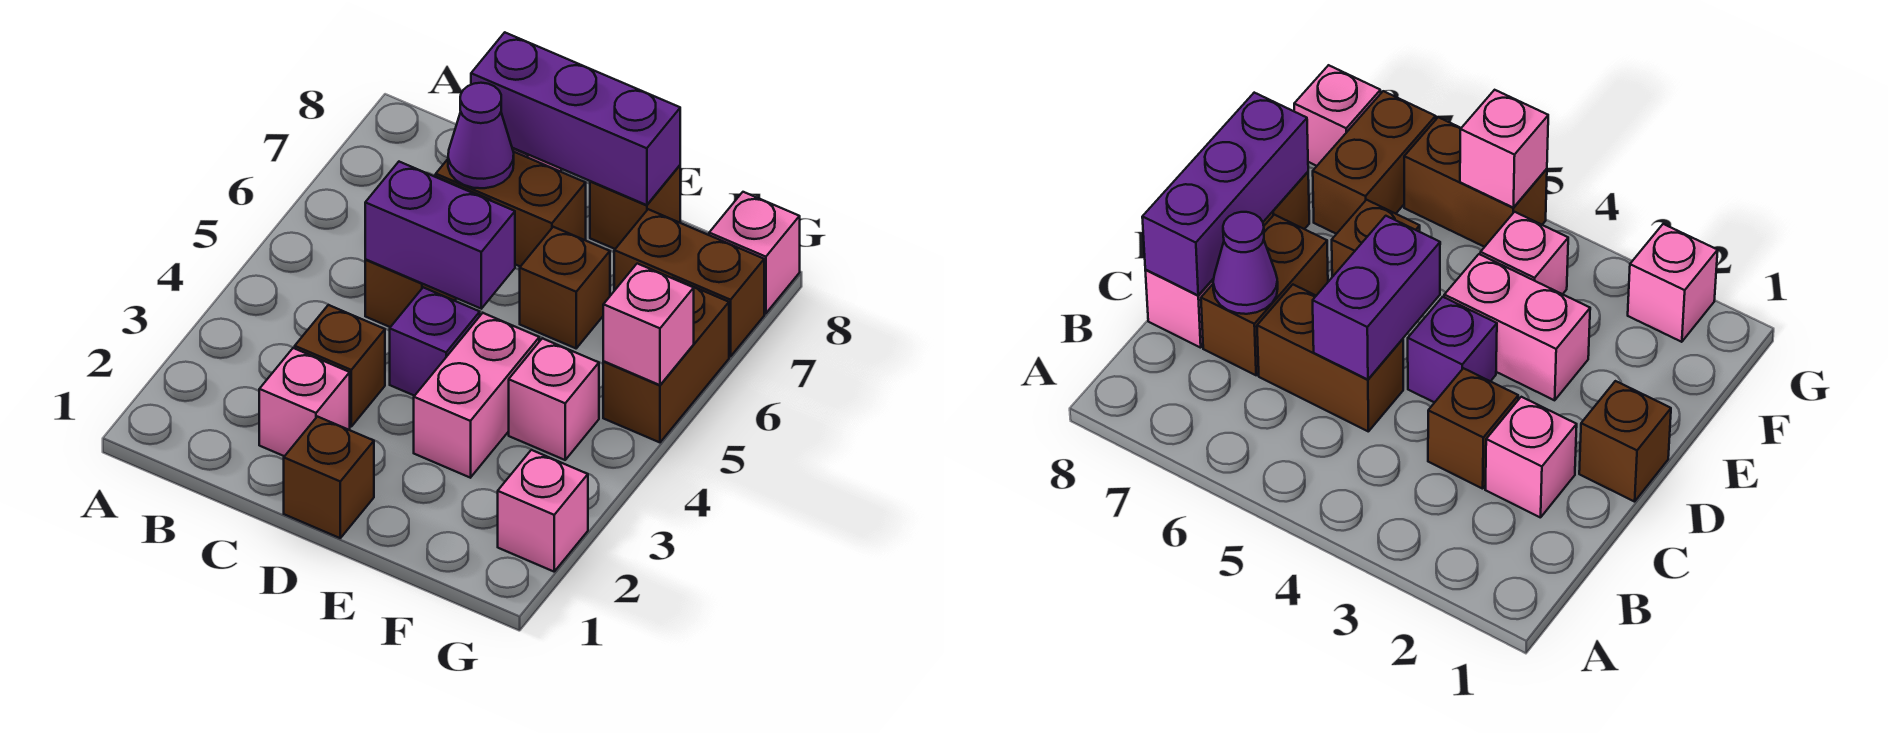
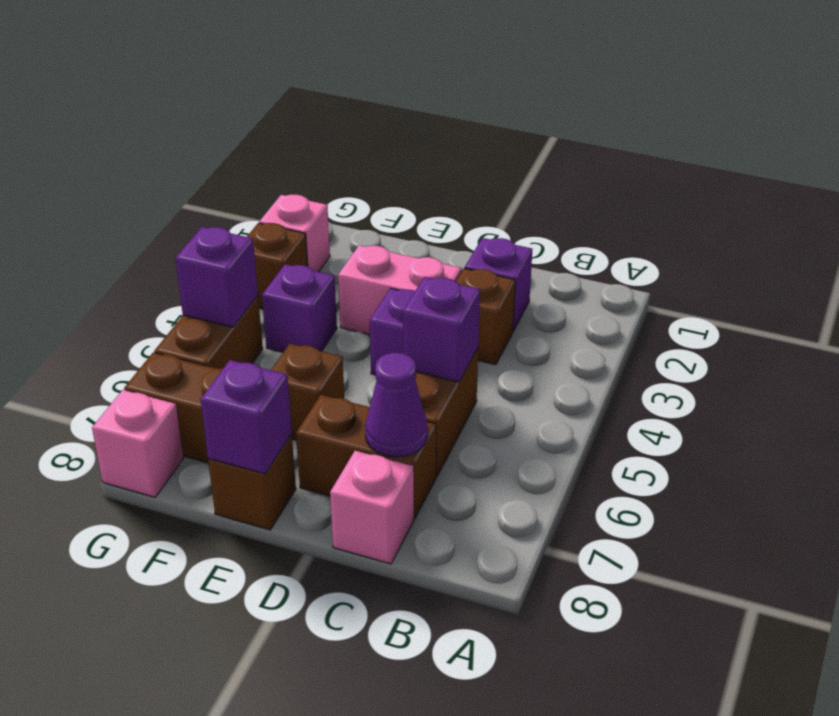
pink brick C2 level 1 -> purple brick C2 level 1
purple brick C5:D5 level 2 -> purple brick C5 level 2
purple brick C8:E8 level 2 -> purple brick E8 level 2
brown brick D1 level 1 -> brown brick G3 level 1
pink brick E3:E4 level 1 -> pink brick D3:E3 level 1
pink brick F4 level 1 -> purple brick F4 level 1
pink brick G5 level 2 -> purple brick G5 level 2

